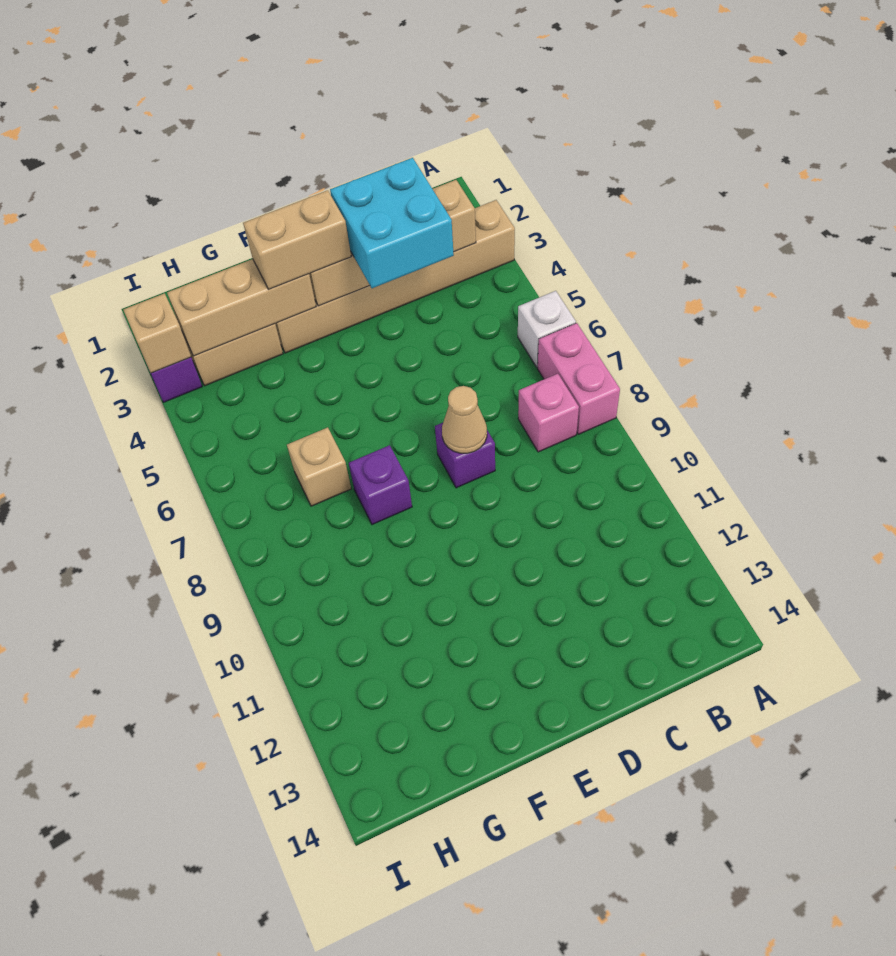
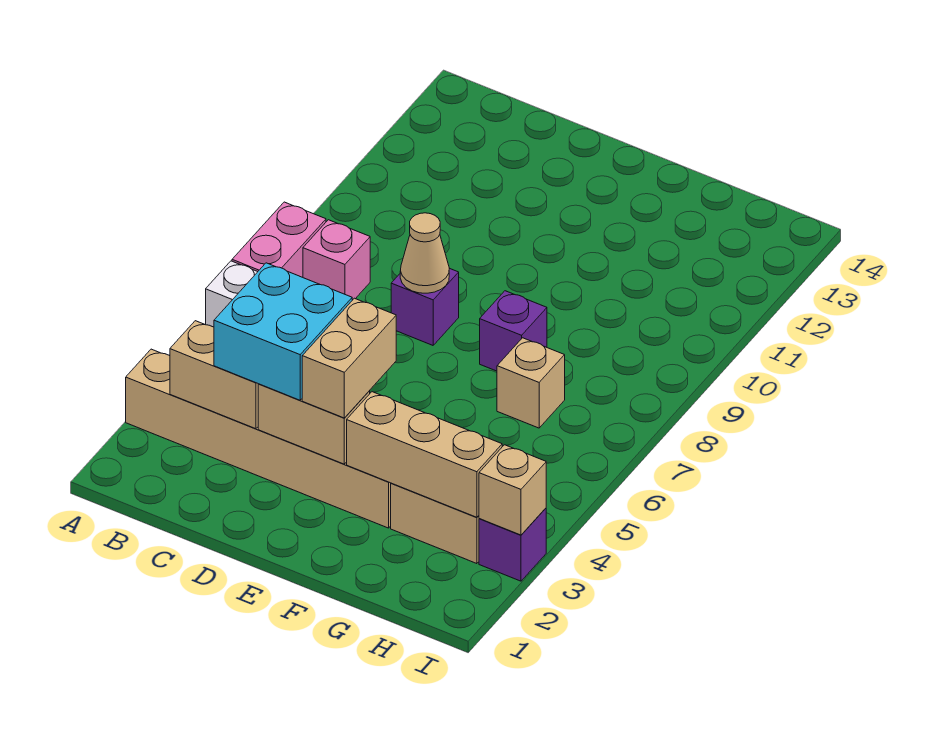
tan brick E3:F3 level 3 -> tan brick E3:E4 level 3

